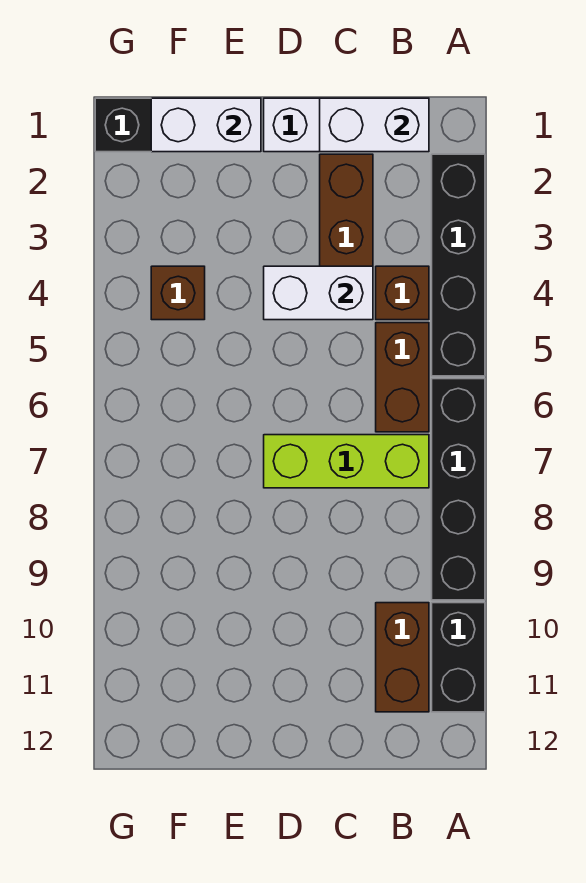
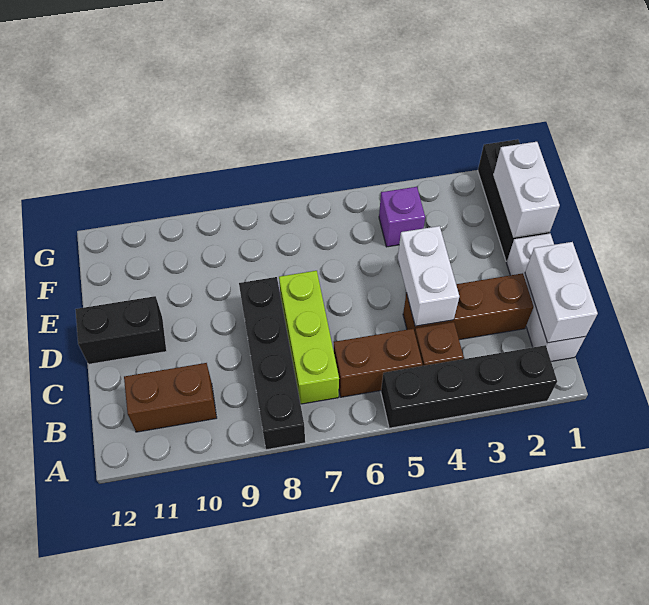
black brick A6:A9 level 1 -> black brick A8:D8 level 1
black brick A10:A11 level 1 -> black brick D11:D12 level 1
brown brick F4 level 1 -> purple brick F4 level 1

